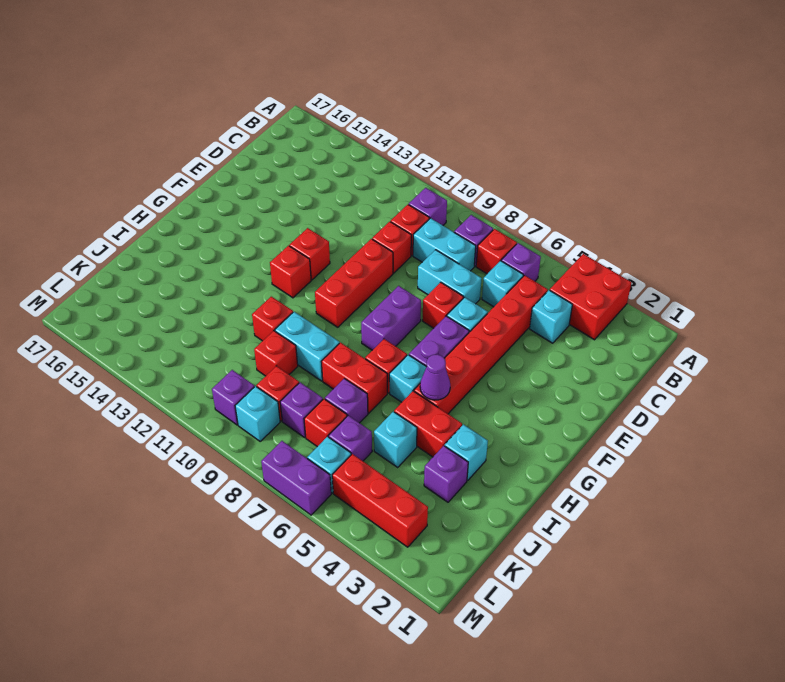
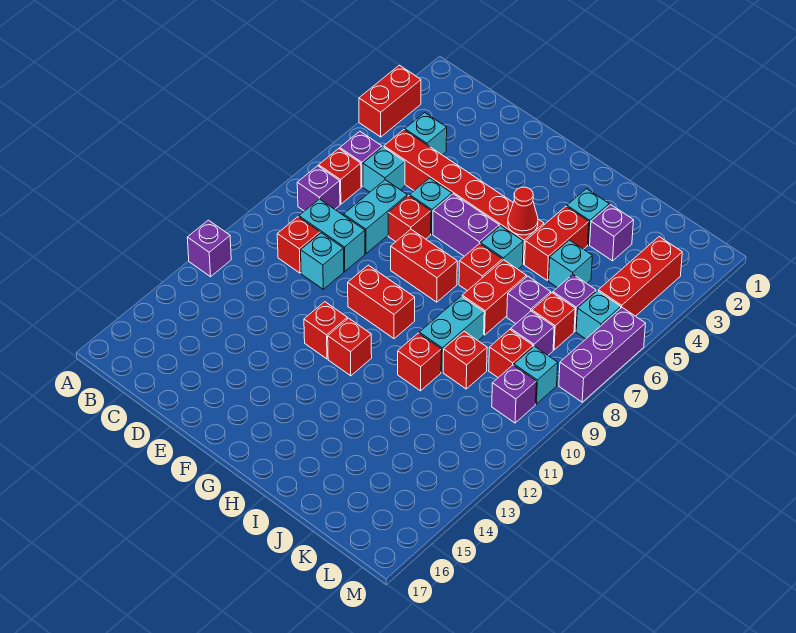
red brick A3:B4 level 1 -> red brick A3:A4 level 1
purple brick B10 level 1 -> purple brick A12 level 1
cyan brick C8:C9 level 1 -> cyan brick C9:D9 level 1
red brick D10 level 1 -> cyan brick D10 level 1
red brick E10:G10 level 1 -> red brick F10:G10 level 1
purple brick F8:G8 level 1 -> red brick F8:G8 level 1
purple cone H5 level 2 -> red cone H5 level 2
purple brick M6:M7 level 1 -> purple brick M6:M8 level 1

